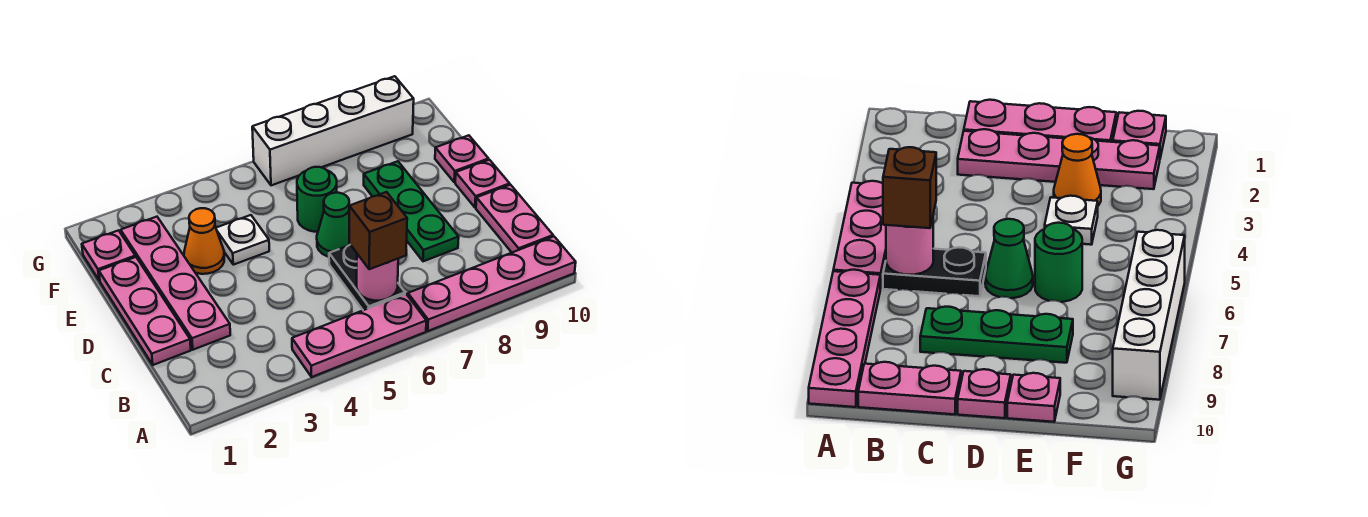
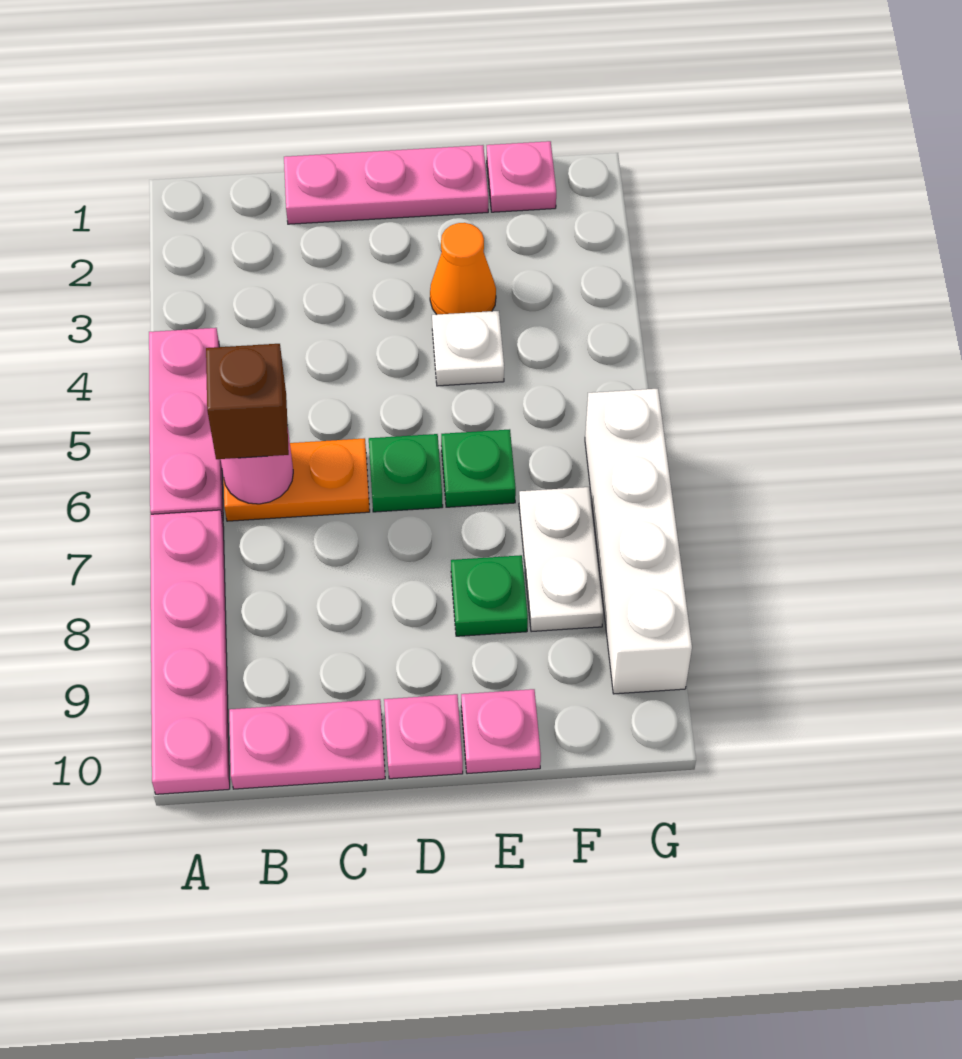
black plate B6:C6 level 1 -> orange plate B6:C6 level 1
pink plate C2:F2 level 1 -> none
green plate C8:E8 level 1 -> green plate E8 level 1
green cone D6 level 1 -> green plate D6 level 1
green round brick E6 level 1 -> green plate E6 level 1
none -> white plate F7:F8 level 1

